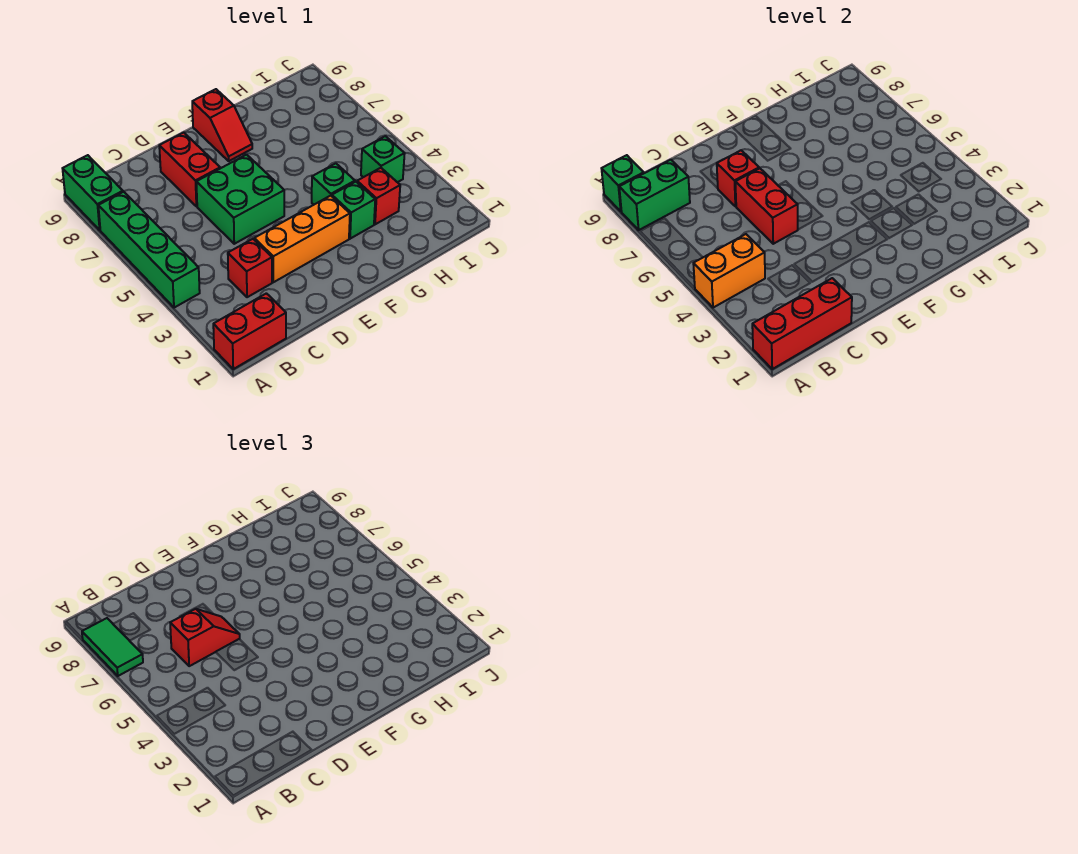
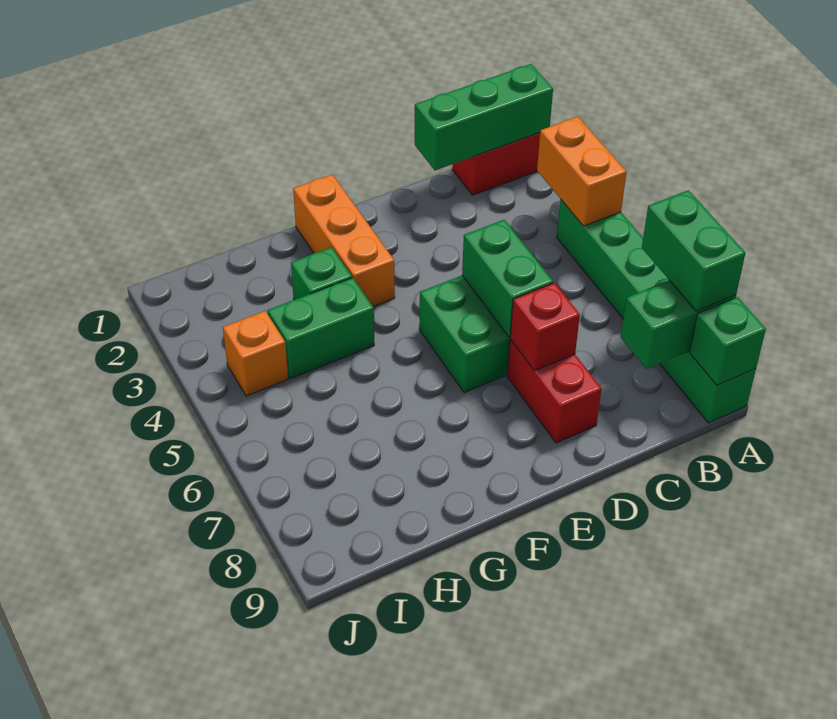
red brick A1:C1 level 2 -> green brick A1:C1 level 2
orange brick A4:B4 level 2 -> orange brick A3:A4 level 2
green tile A7:A8 level 3 -> green brick A7:A8 level 3
red brick C3 level 1 -> none
red slope C6:D6 level 3 top C -> none
orange brick D3:F3 level 1 -> orange brick F1:F3 level 1
red brick D5:D6 level 2 -> green brick D5:D6 level 2
red slope F8:F9 level 1 top 9 -> none
green brick G4 level 1 -> green brick G4:H4 level 1
red brick H3 level 1 -> none
green brick I4 level 1 -> orange brick I4 level 1

